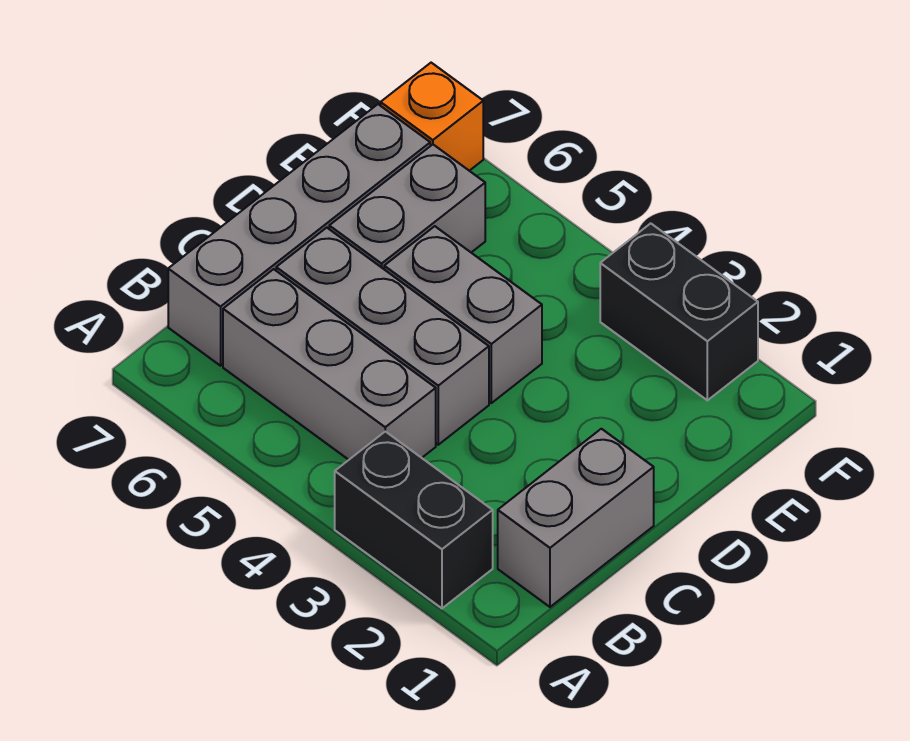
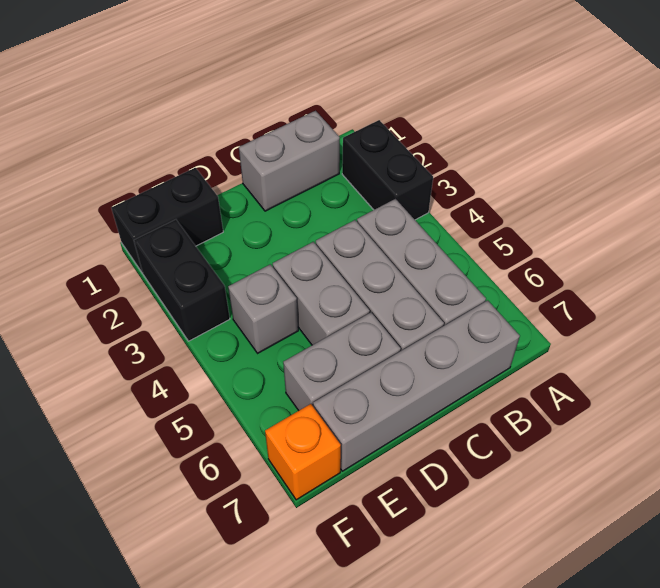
none -> black brick E1:F1 level 1
none -> grey brick E4 level 1

